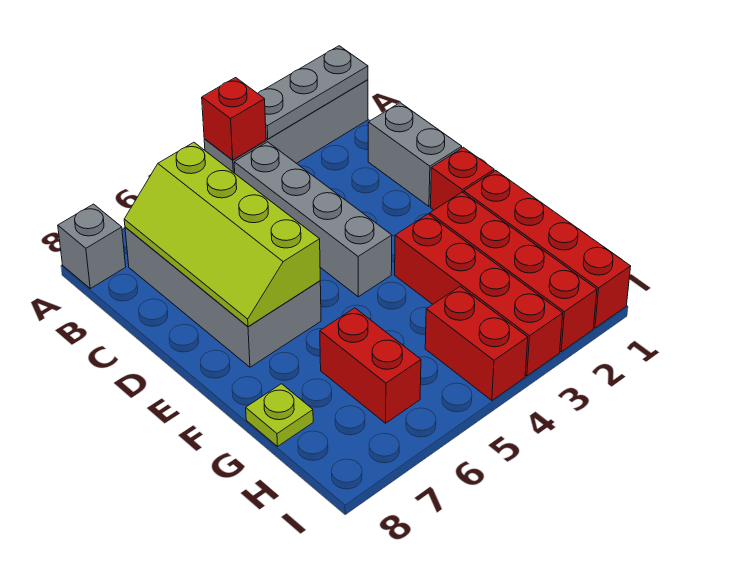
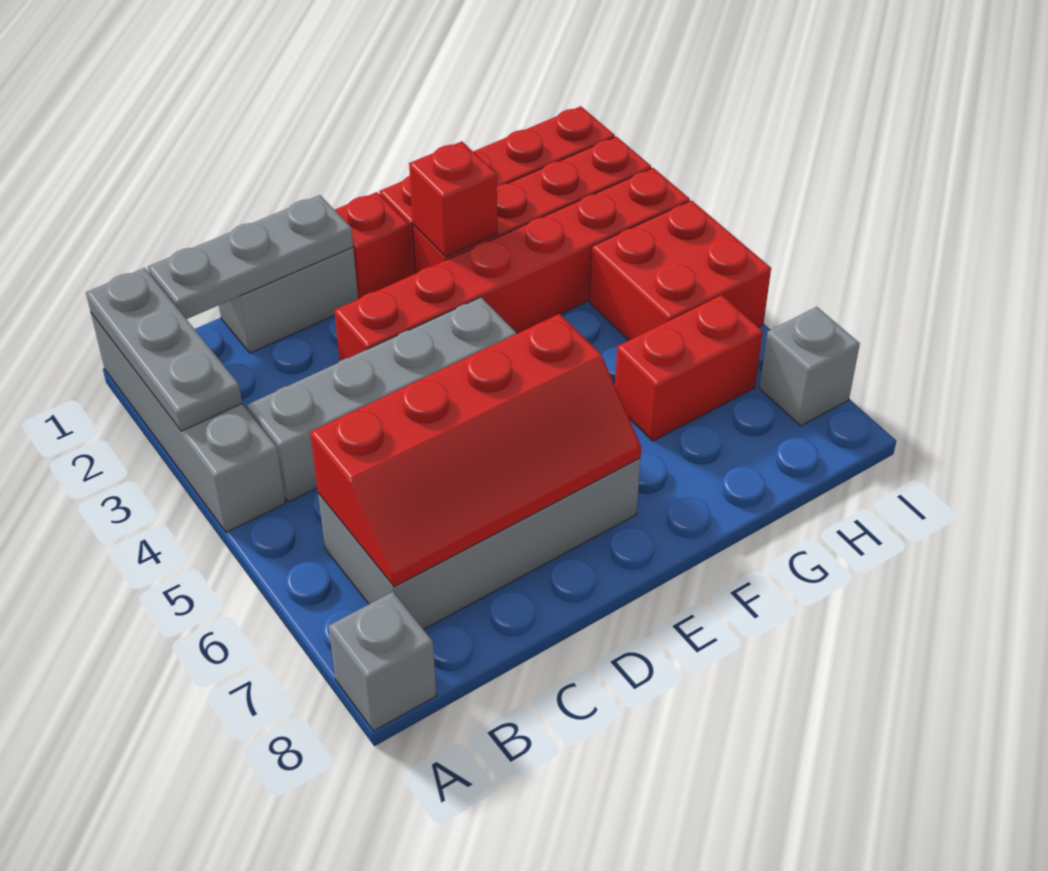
red brick A4 level 2 -> red brick F2 level 2
none -> grey plate B1:D1 level 2
lime slope B6:E7 level 2 top 6 -> red slope B6:E7 level 2 top 6
red brick F3:I3 level 1 -> red brick D3:I3 level 1
lime plate G8 level 1 -> none
red brick H4:I4 level 1 -> red brick H4:I5 level 1
none -> grey brick I7 level 1

